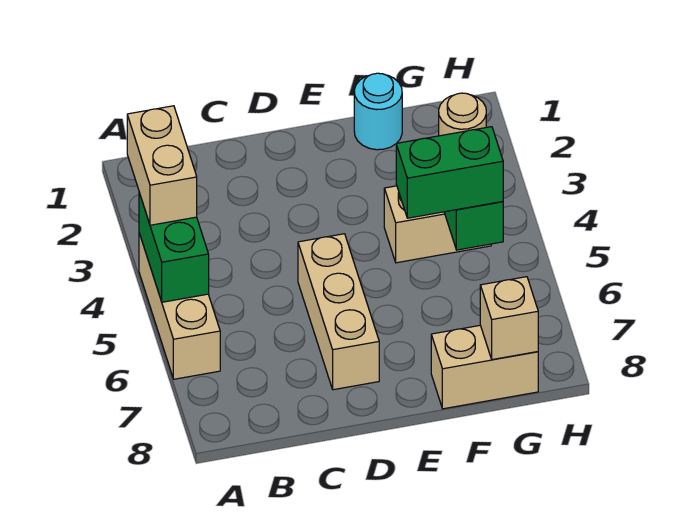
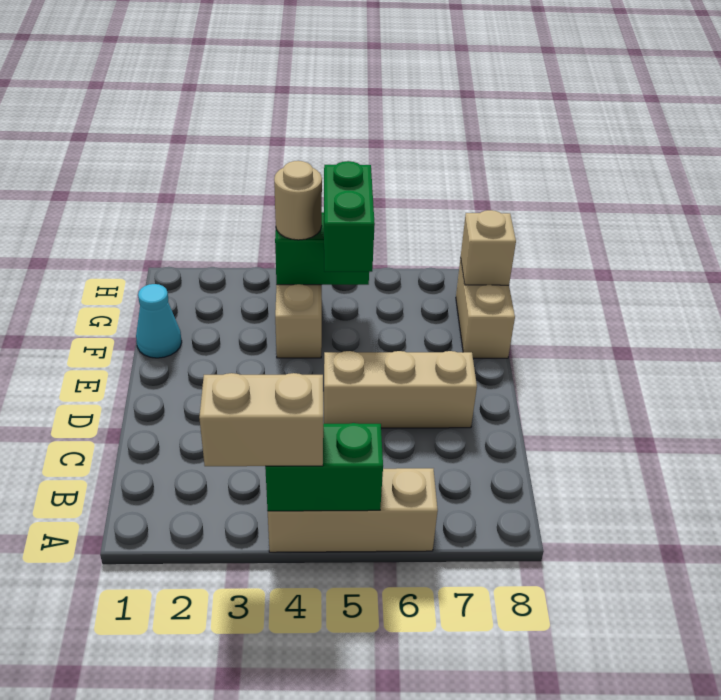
cyan round brick F1 level 1 -> cyan cone F1 level 1

